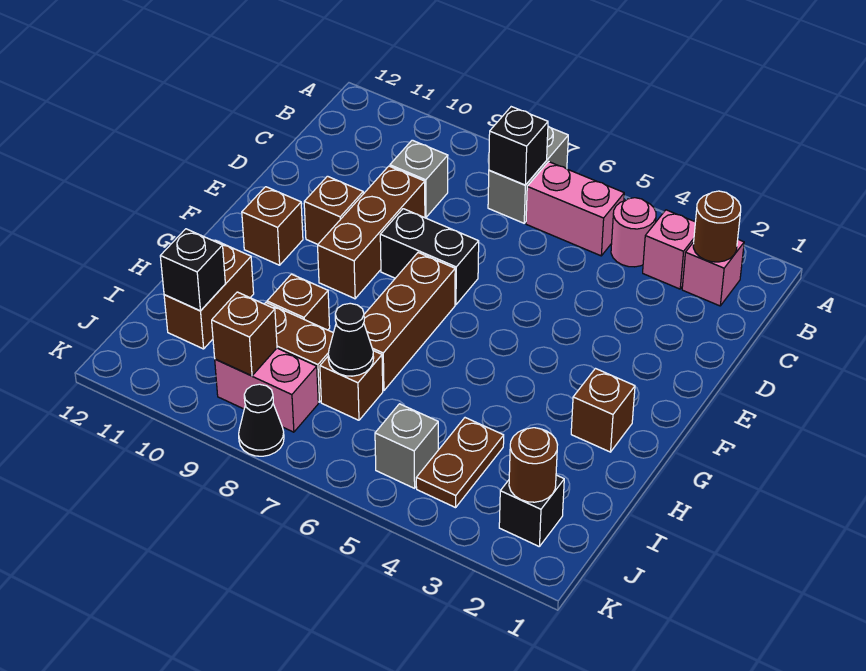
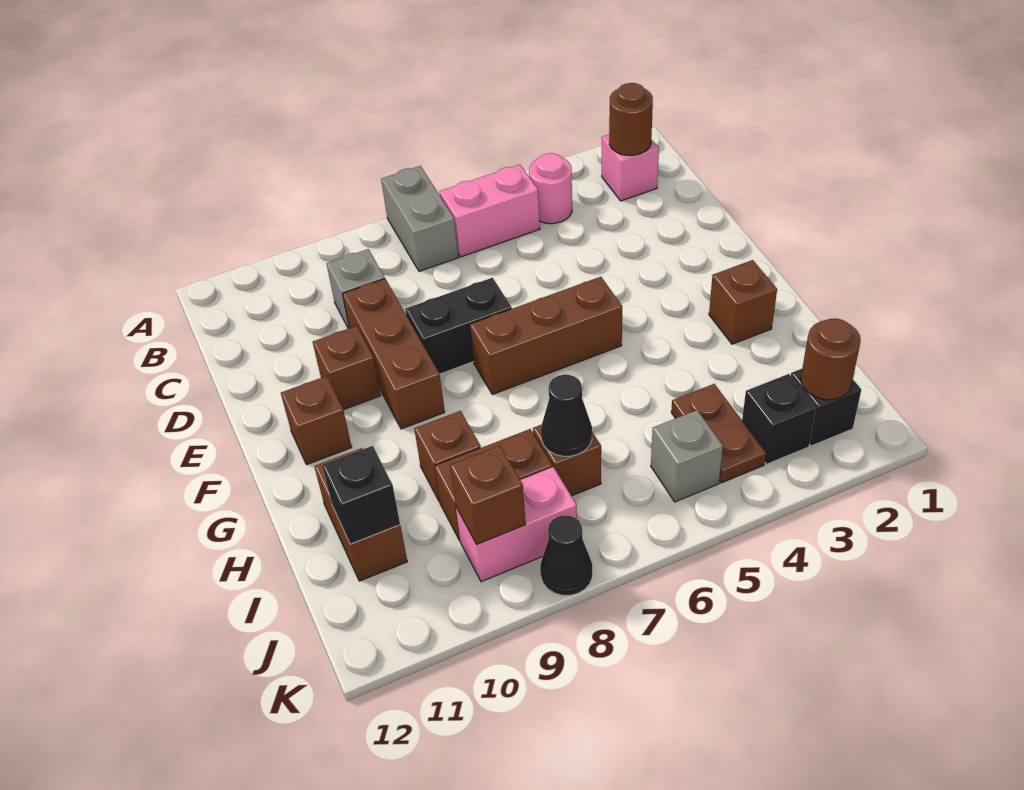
pink brick B3 level 1 -> none
black brick B7 level 2 -> black brick J3 level 1
brown brick F7:H7 level 1 -> brown brick F5:F7 level 1

